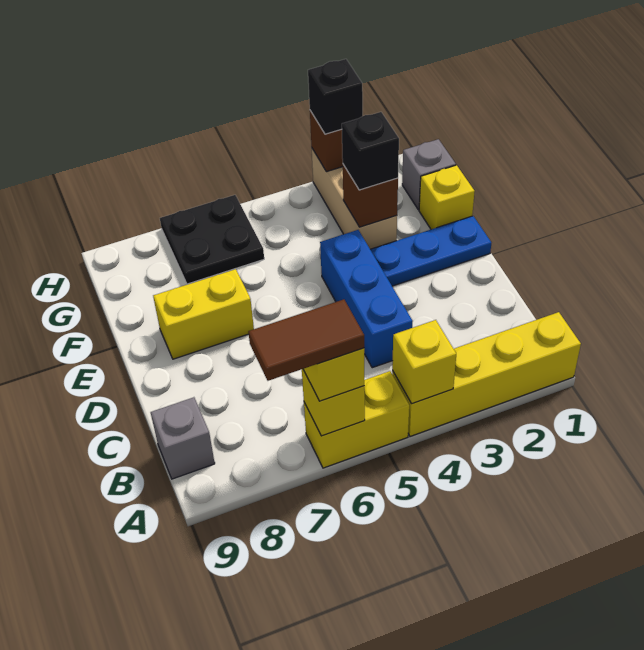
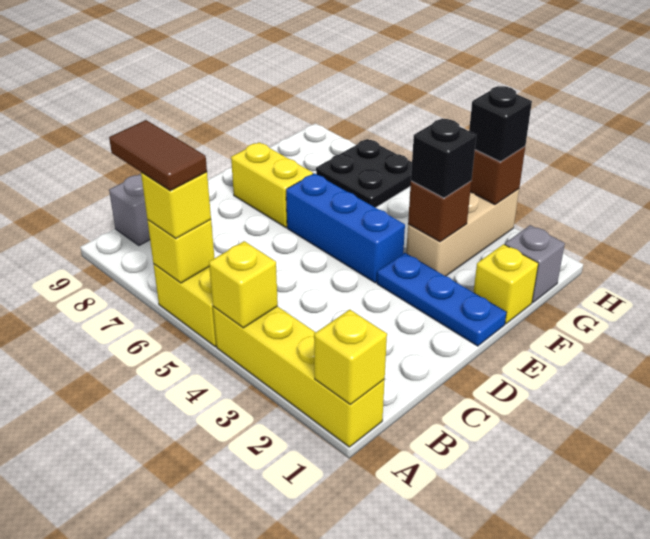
none -> yellow brick A1 level 2
blue brick C4:E4 level 1 -> blue brick E4:E6 level 1

